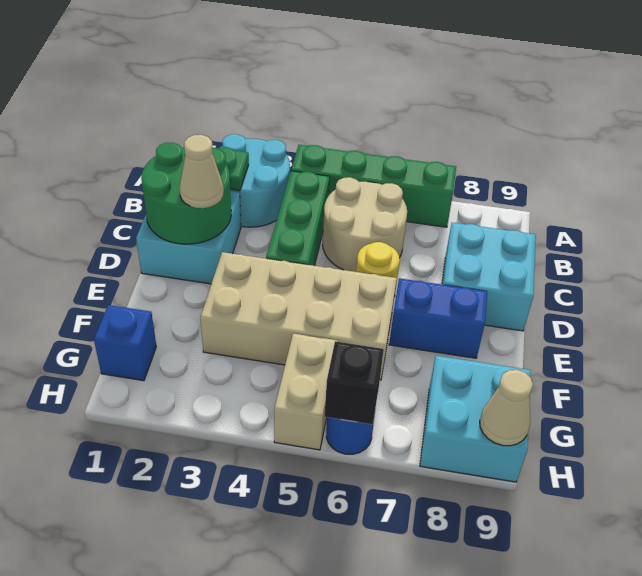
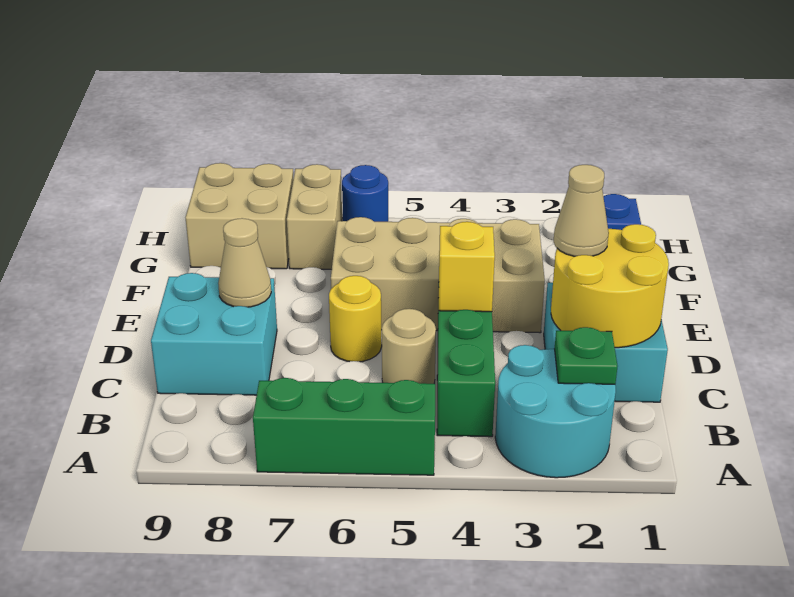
green brick A4:A7 level 1 -> green brick A5:A7 level 1
tan round brick B5:C6 level 1 -> tan round brick C5 level 1
green round brick C1:D2 level 2 -> yellow round brick C1:D2 level 2
none -> yellow brick D4 level 2
blue brick E7:E8 level 1 -> none
tan brick G5:H5 level 1 -> tan brick G7:H7 level 1
cyan brick G8:H9 level 1 -> tan brick G8:H9 level 1
black brick H6 level 2 -> none
tan cone H9 level 2 -> tan cone D8 level 2

